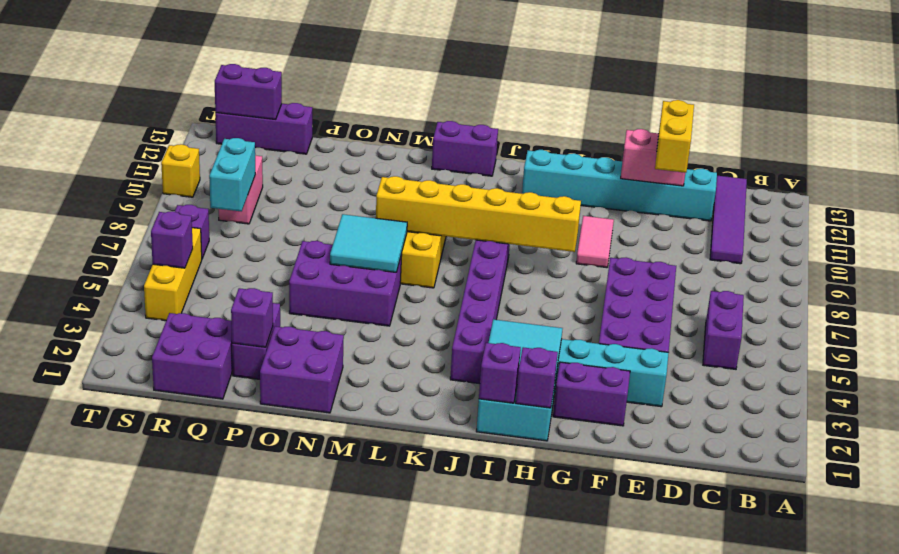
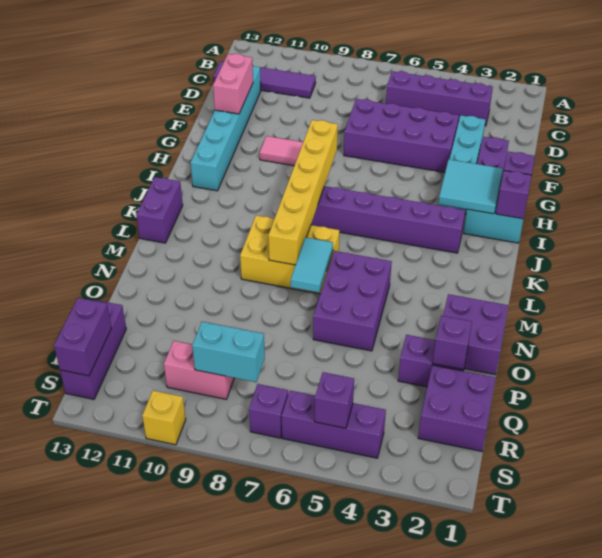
purple brick C5:C6 level 1 -> purple brick C3:C6 level 1
yellow brick E11:E12 level 3 -> none
cyan tile M6:N7 level 2 -> cyan tile M7:N7 level 2
yellow brick S4:S6 level 1 -> purple brick S4:S6 level 1

